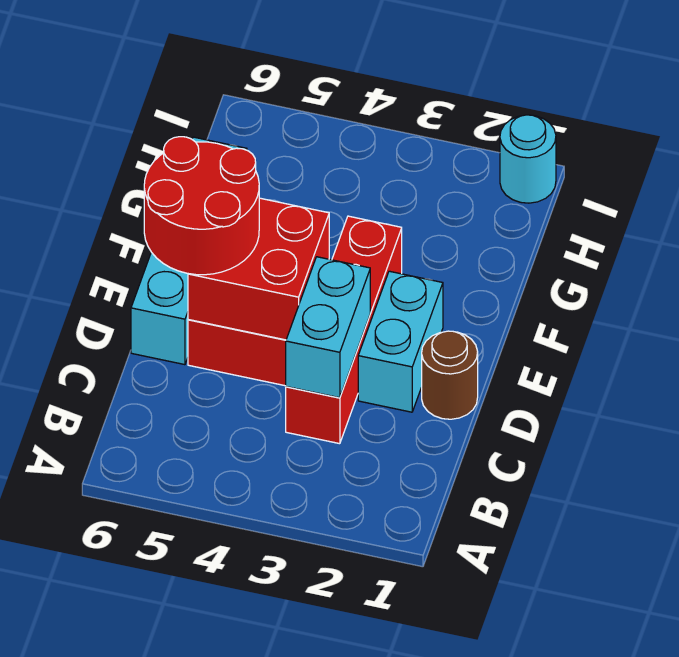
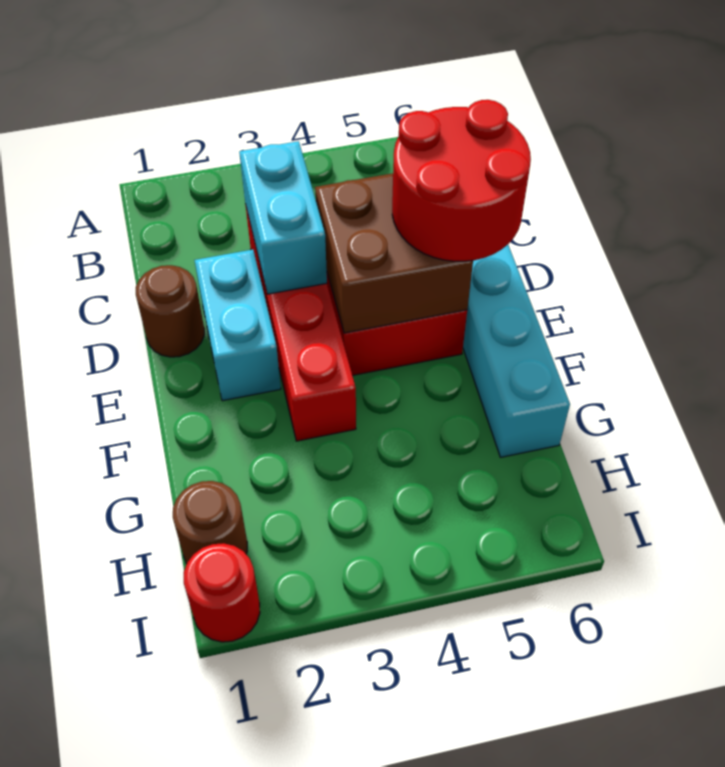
red brick D4:E5 level 2 -> brown brick D4:E5 level 2
none -> brown round brick H1 level 1
cyan round brick I1 level 1 -> red round brick I1 level 1

